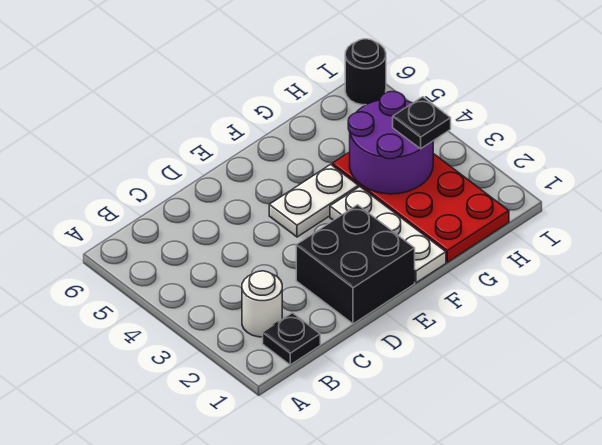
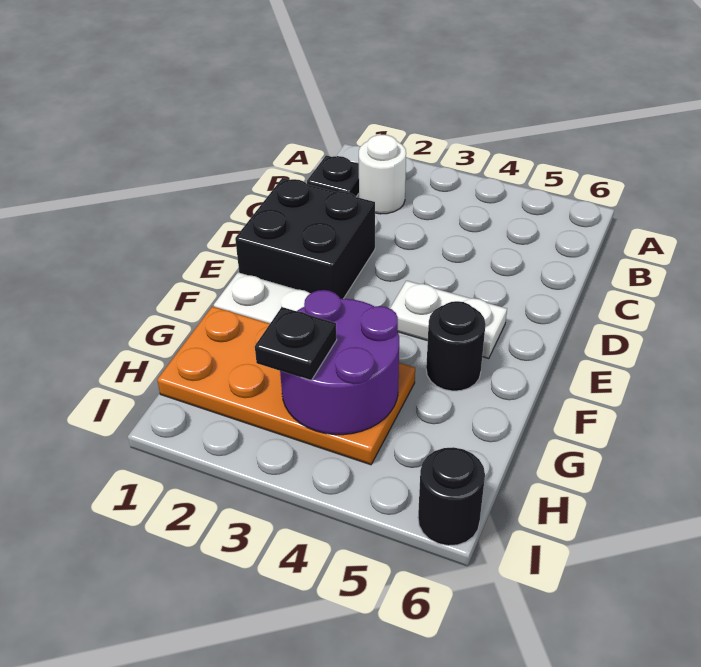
white plate E4:F4 level 1 -> white plate E4:E5 level 1
none -> black round brick F5 level 1
red plate G1:H4 level 1 -> orange plate G1:H4 level 1

